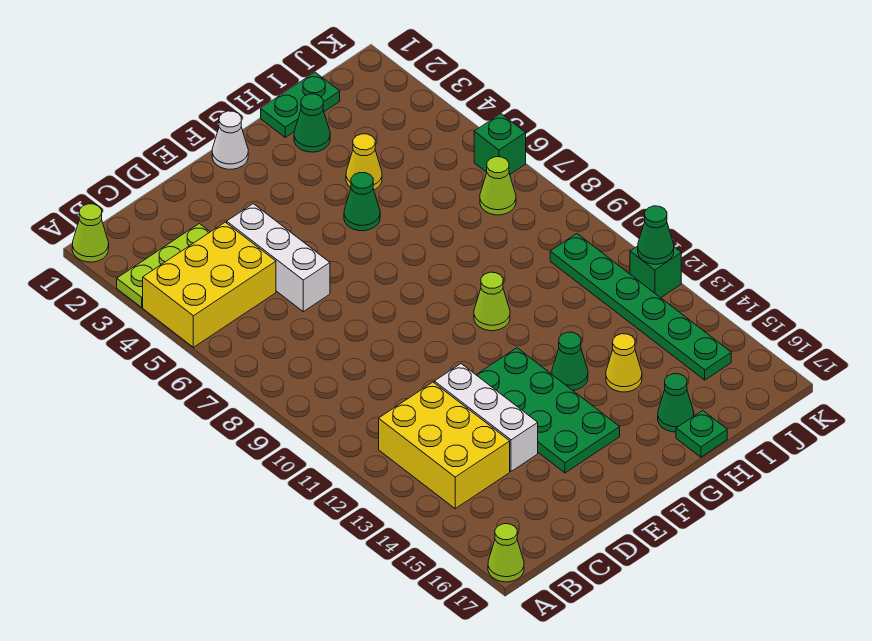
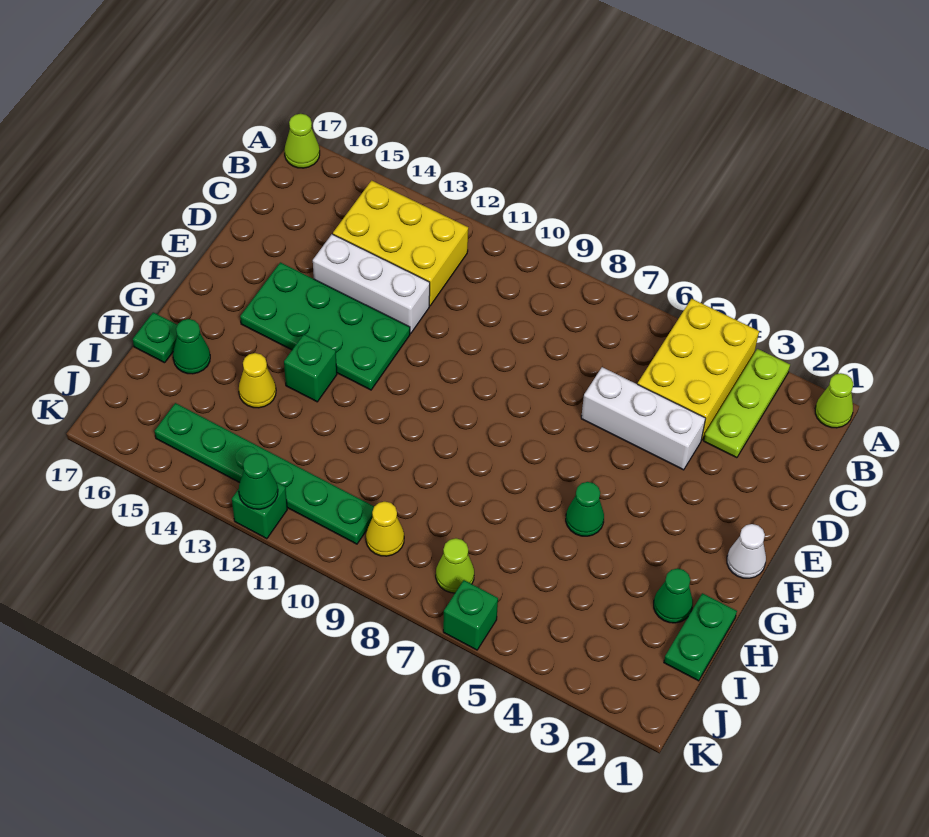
lime cone G10 level 1 -> none
green cone G13 level 1 -> green brick G13 level 1
yellow cone H4 level 1 -> yellow cone J9 level 1

